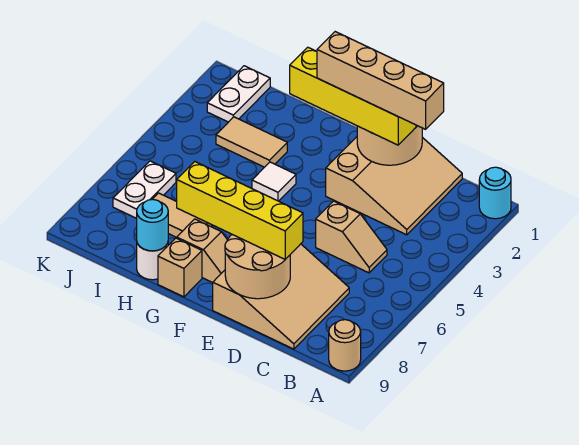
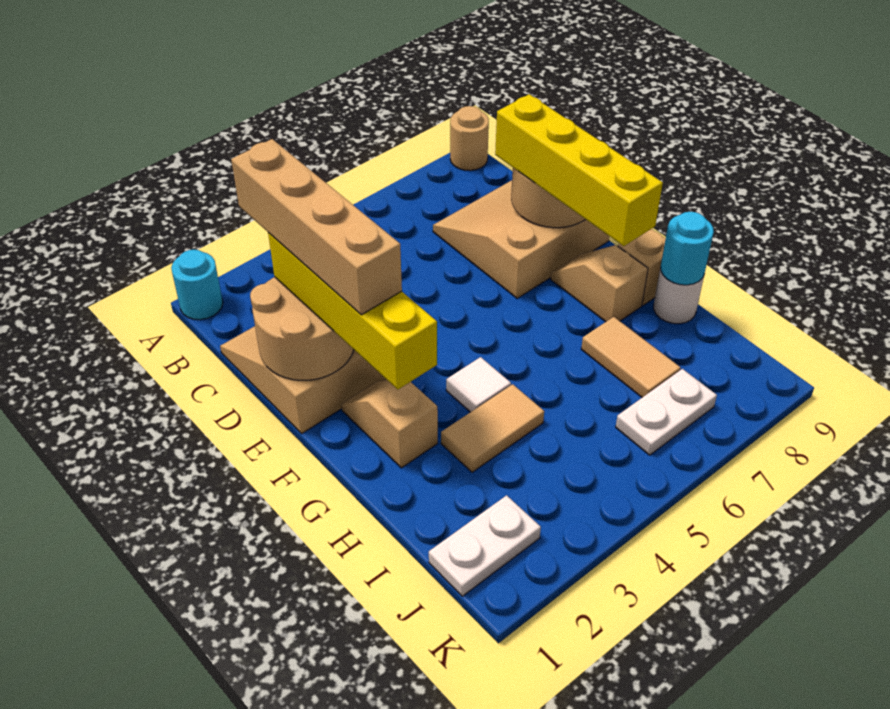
tan slope C5:D5 level 1 top D -> tan slope F2:G2 level 1 top G
tan tile H3:I3 level 1 -> tan tile H3:H4 level 1

